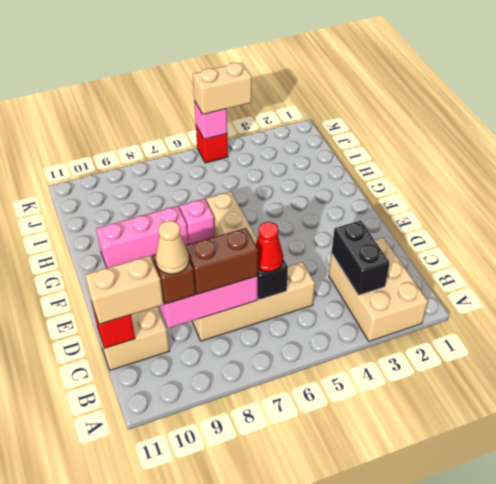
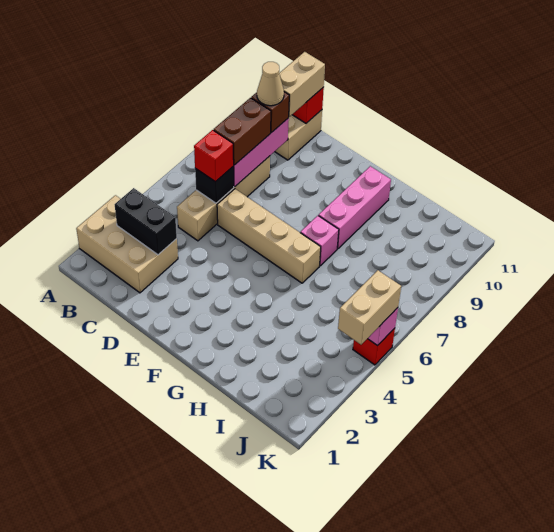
red cone C6 level 3 -> red brick C6 level 3

